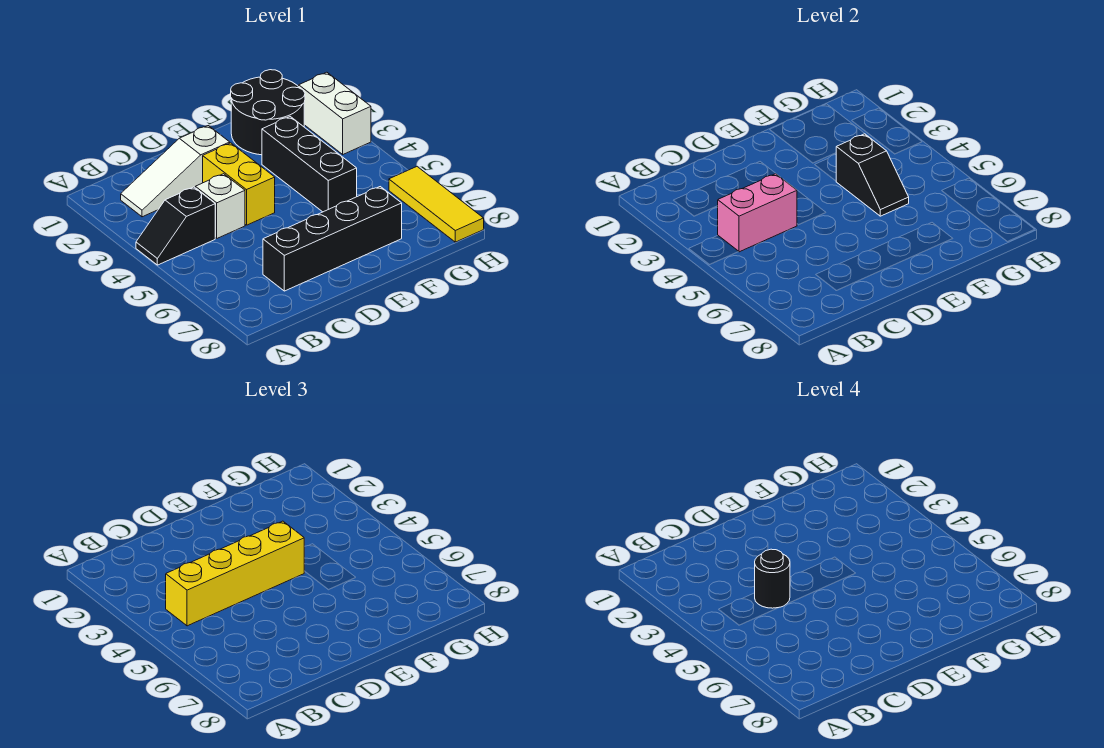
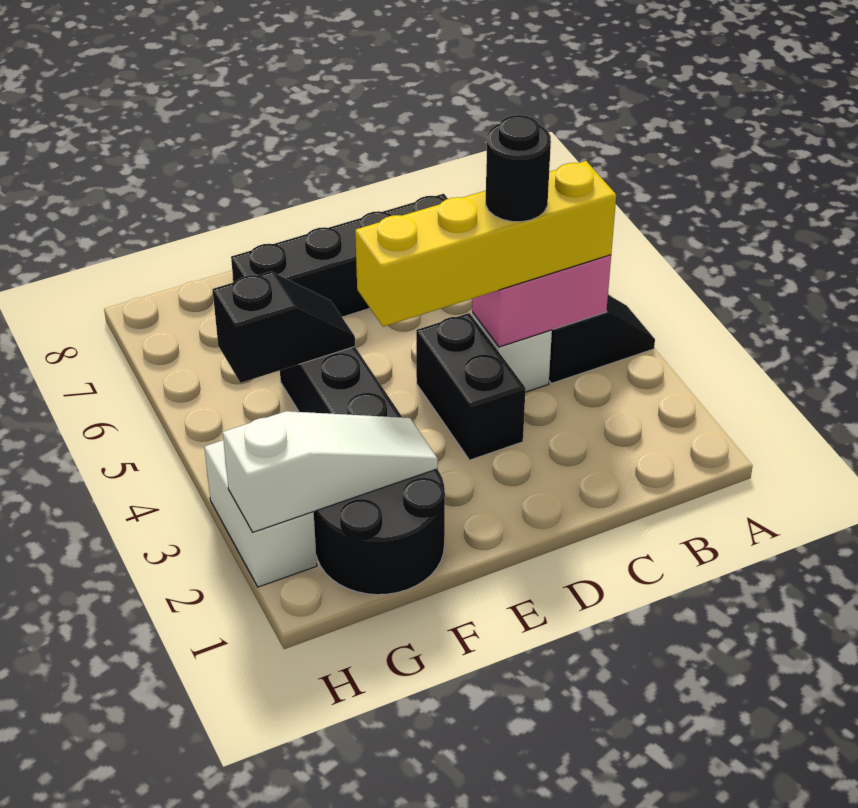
white slope B2:D2 level 1 top D -> white slope F2:H2 level 2 top H
yellow brick D3:D4 level 1 -> black brick D3:D4 level 1
black slope F4:F5 level 2 top 4 -> black slope F5:G5 level 2 top G
yellow tile H6:H8 level 1 -> none

